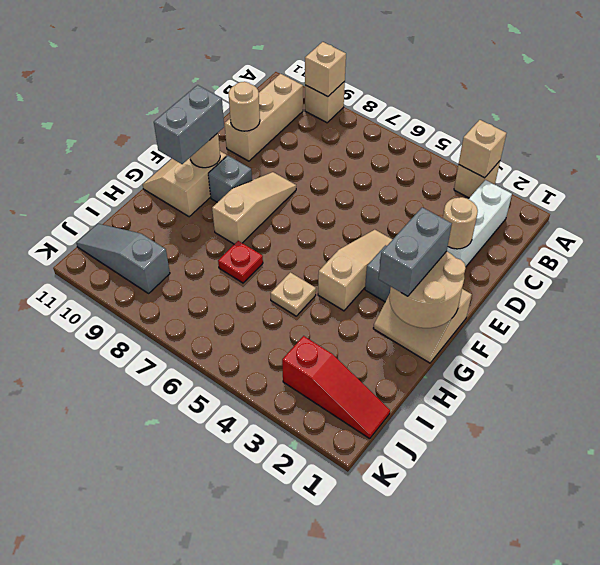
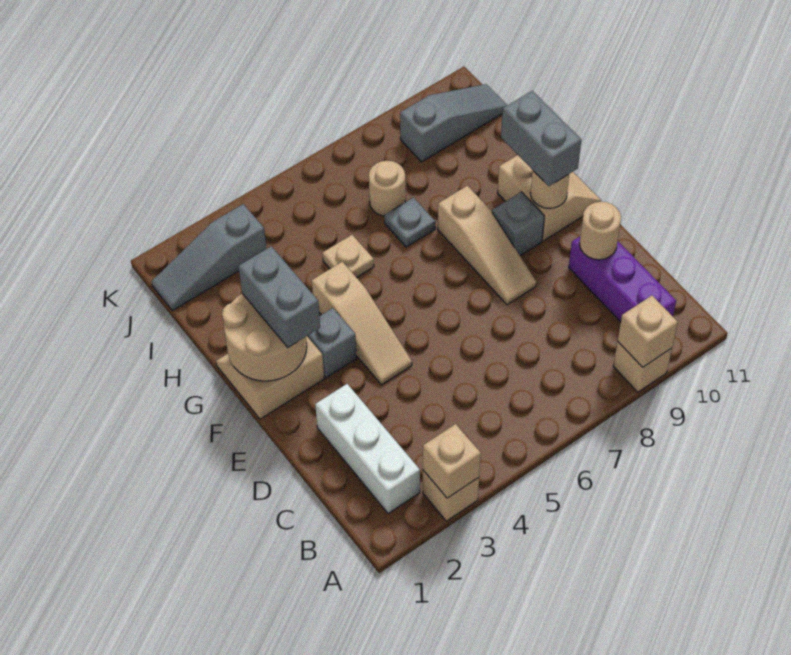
tan brick B10:D10 level 1 -> purple brick B10:D10 level 1
tan round brick D2 level 2 -> tan round brick I7 level 1
red plate H7 level 1 -> grey plate H7 level 1
red slope J1:J3 level 1 top 3 -> grey slope J1:J3 level 1 top 3

